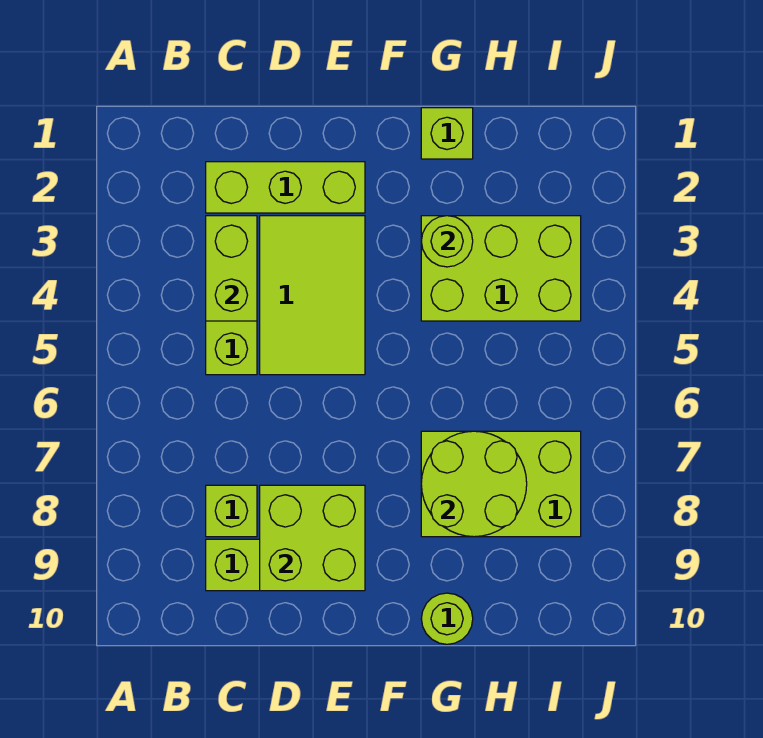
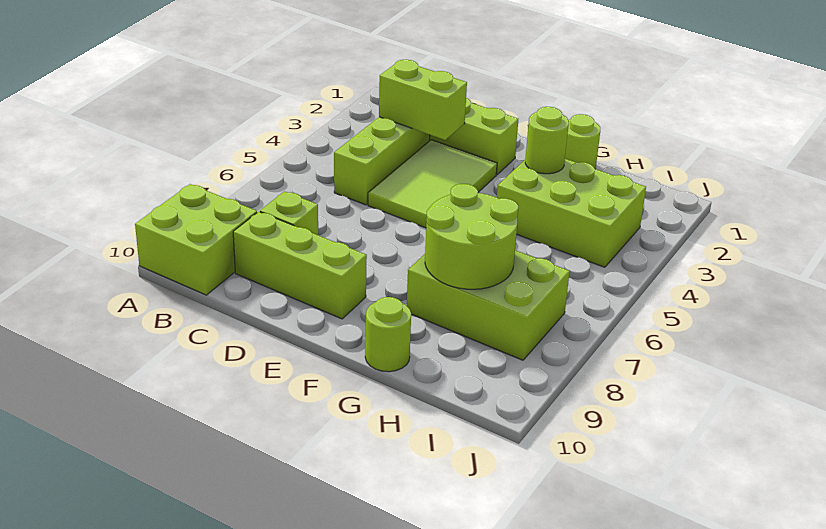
lime brick C3:C4 level 2 -> lime brick C3:D3 level 2
lime brick D8:E9 level 2 -> lime brick A9:B10 level 1
lime brick G1 level 1 -> lime round brick G1 level 1

